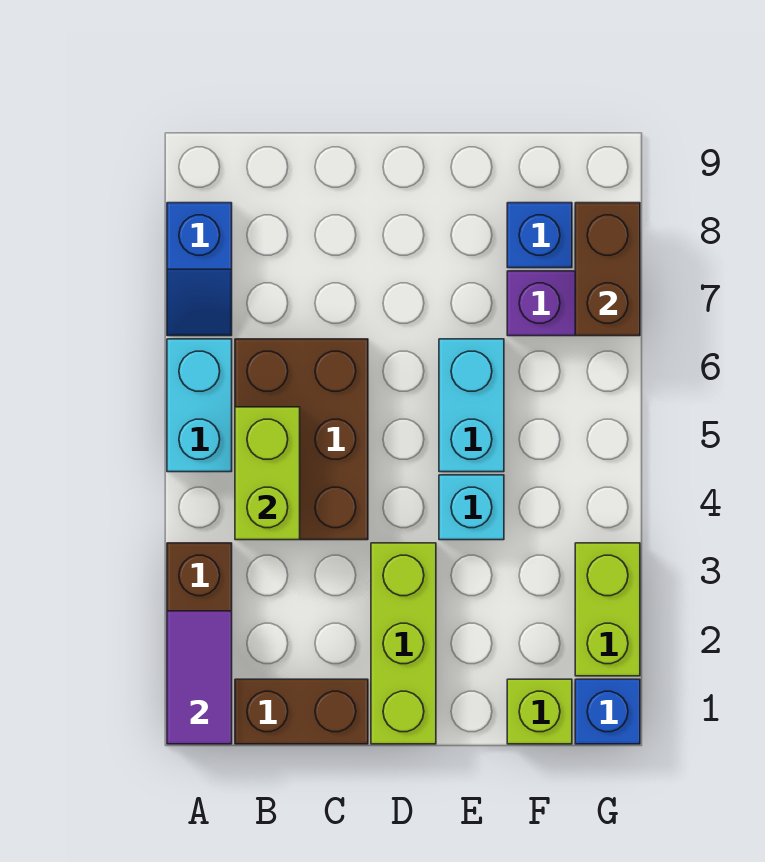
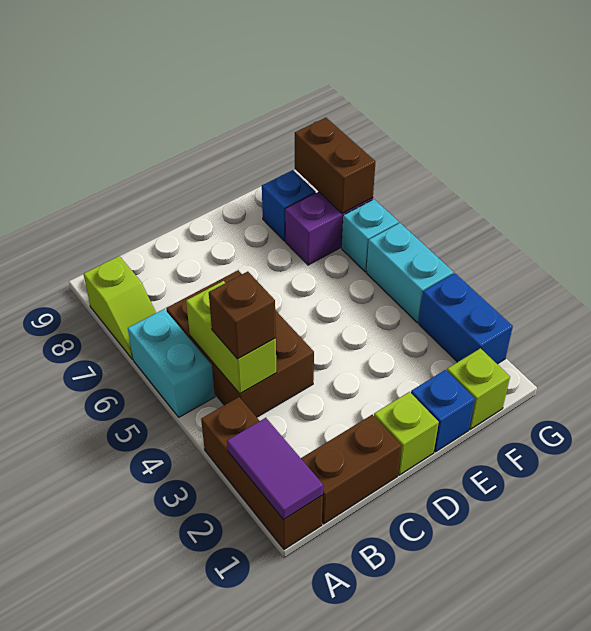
blue slope A7:A8 level 1 top 8 -> lime slope A7:A8 level 1 top 8
none -> brown brick B4 level 3
lime brick D1:D3 level 1 -> lime brick D1 level 1
cyan brick E4 level 1 -> cyan brick G6 level 1
cyan brick E5:E6 level 1 -> cyan brick G4:G5 level 1
blue brick G1 level 1 -> blue brick E1 level 1
lime brick G2:G3 level 1 -> blue brick G2:G3 level 1

